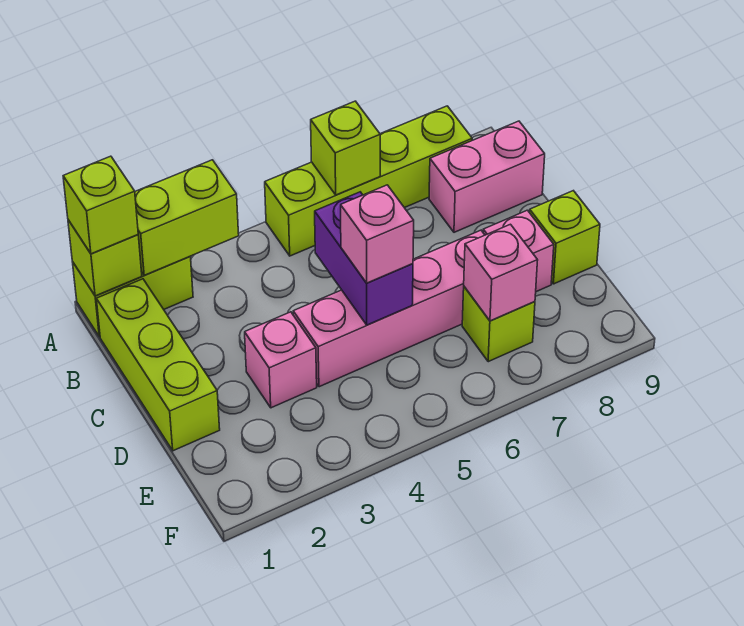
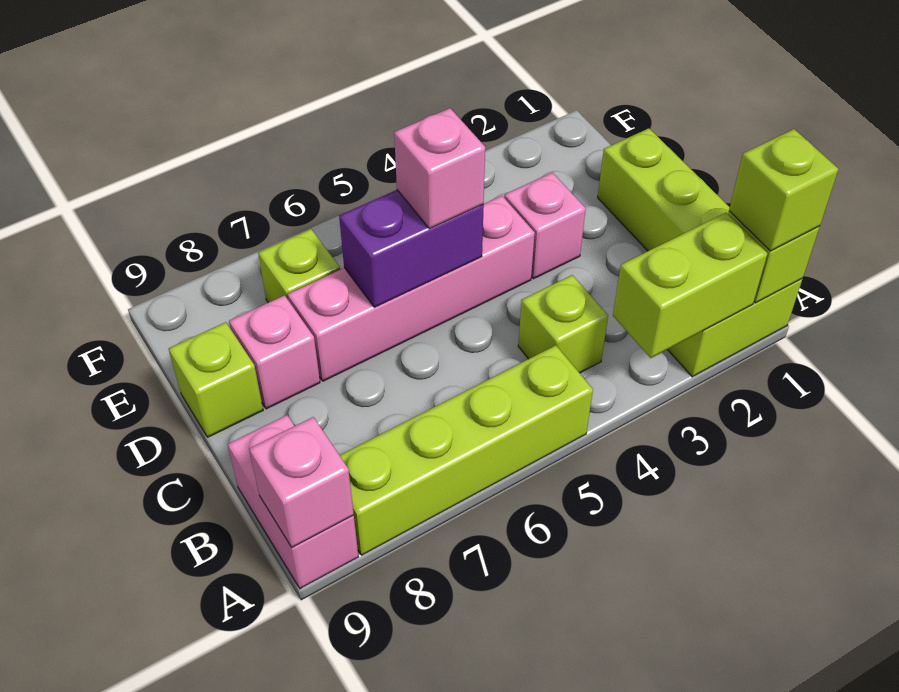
lime brick A6 level 2 -> lime brick B4 level 1
pink brick B8:B9 level 1 -> pink brick A9:B9 level 1
purple brick C5:D5 level 2 -> purple brick D5:D6 level 2
pink brick E7 level 2 -> pink brick A9 level 2

